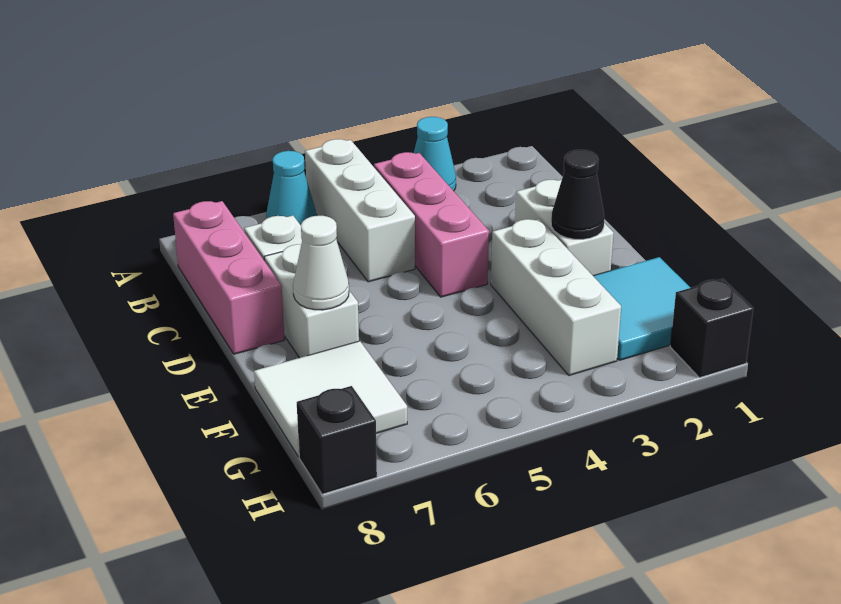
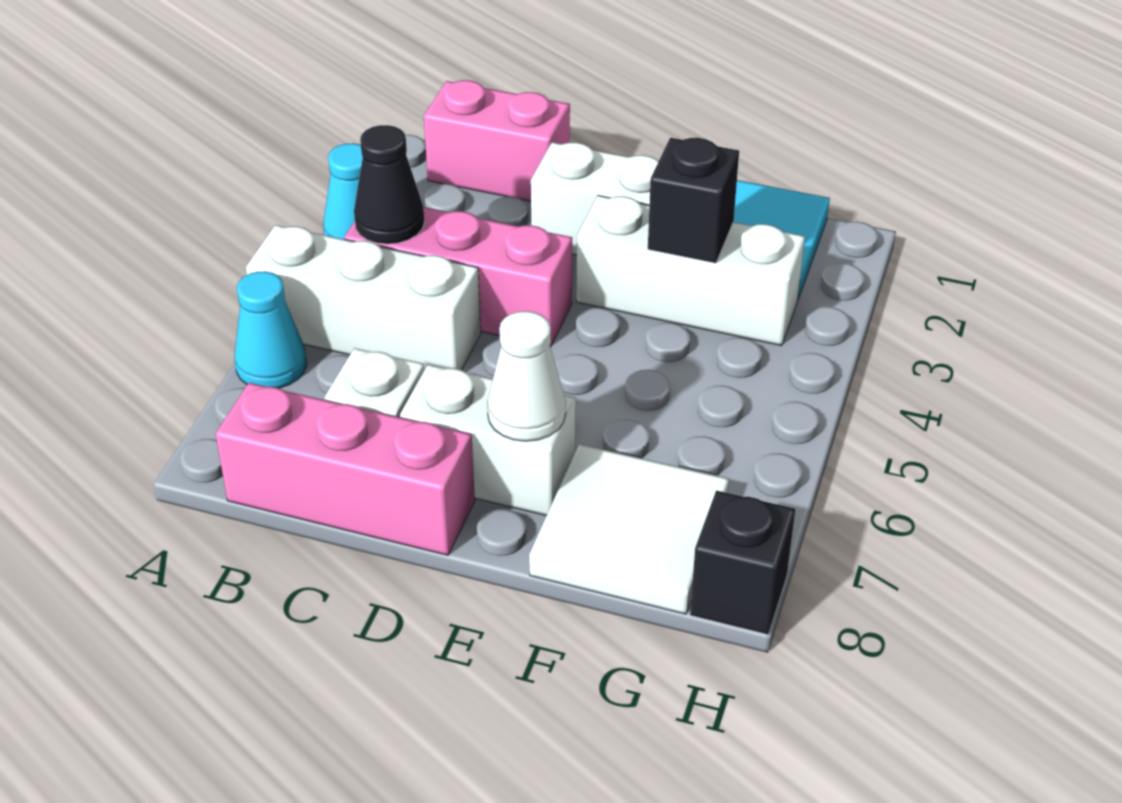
none -> pink brick B1:C1 level 1
black cone E2 level 2 -> black cone B4 level 2
black brick H1 level 1 -> black brick F3 level 2

